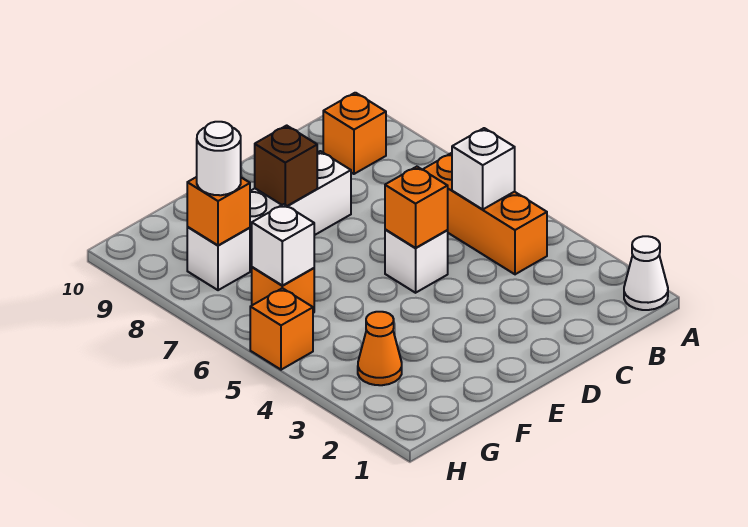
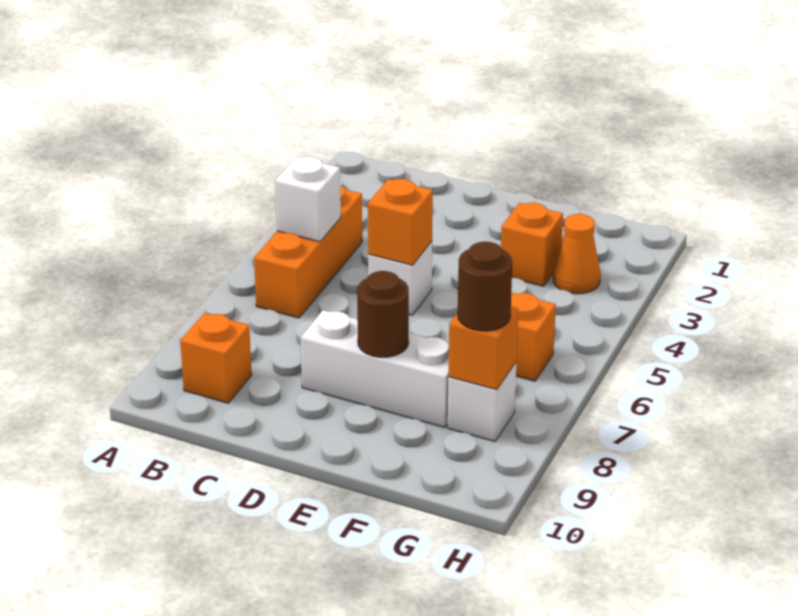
white cone A1 level 1 -> none
brown brick E8 level 2 -> brown round brick E8 level 2
white brick G6 level 2 -> none
white round brick G8 level 3 -> brown round brick G8 level 3
orange brick H5 level 1 -> orange brick F3 level 1

